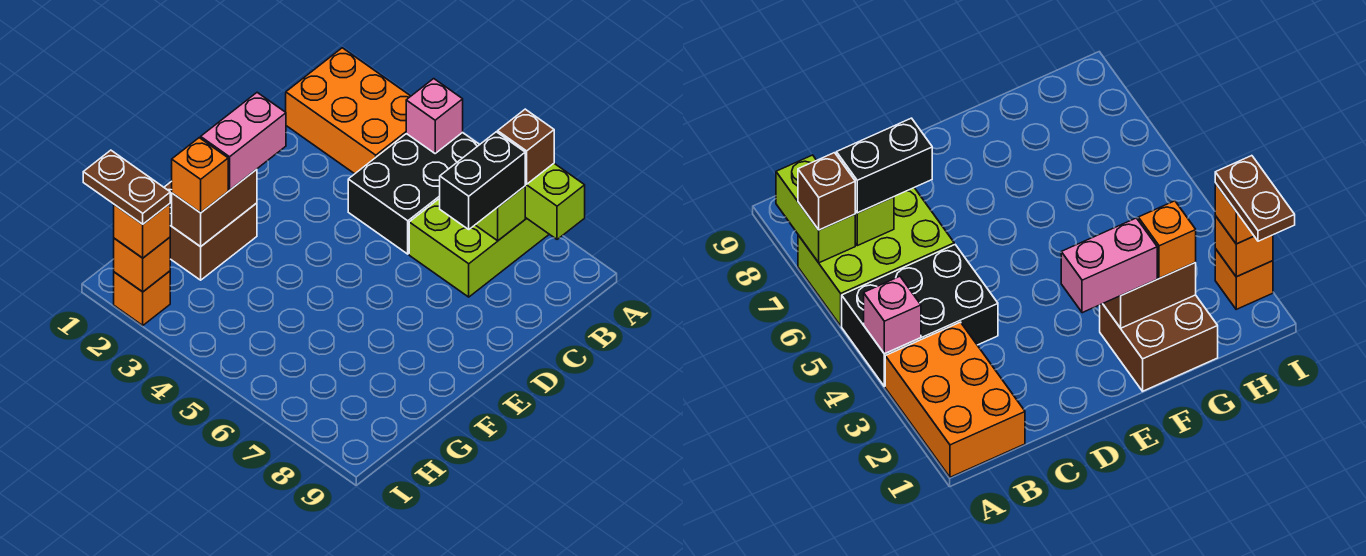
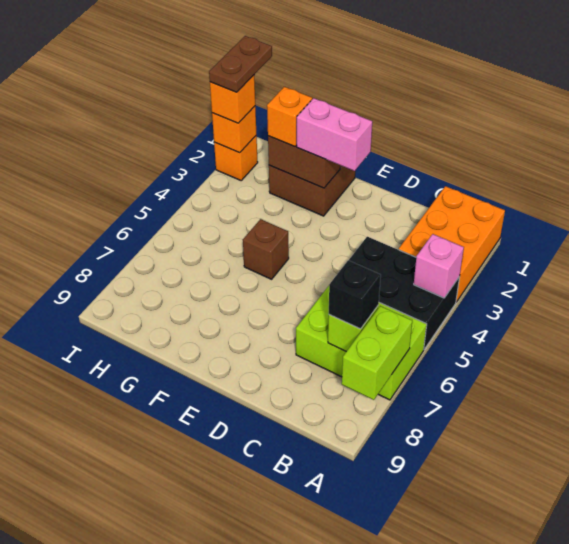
brown brick A7 level 3 -> brown brick F5 level 1
black brick B7:C7 level 3 -> black brick B7 level 3

